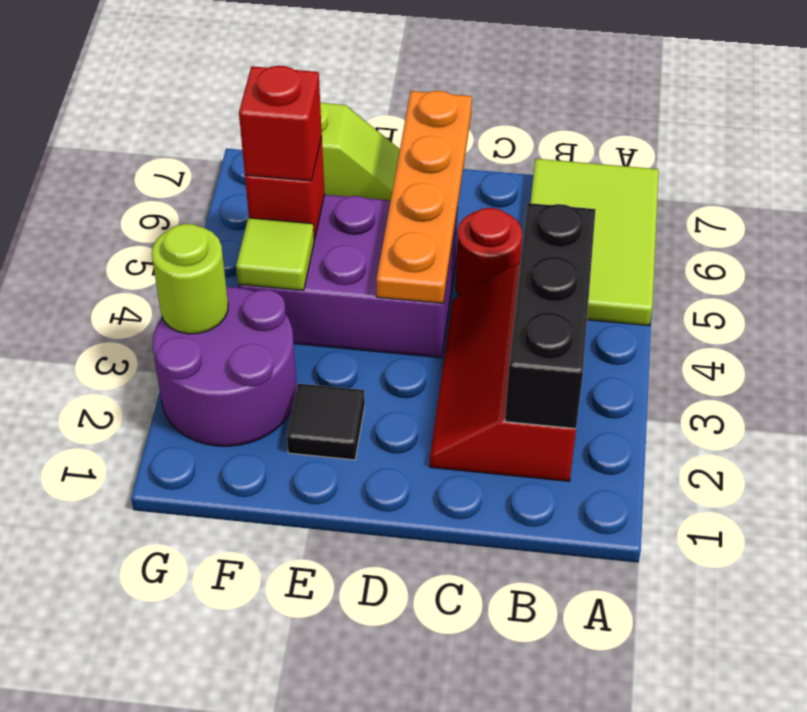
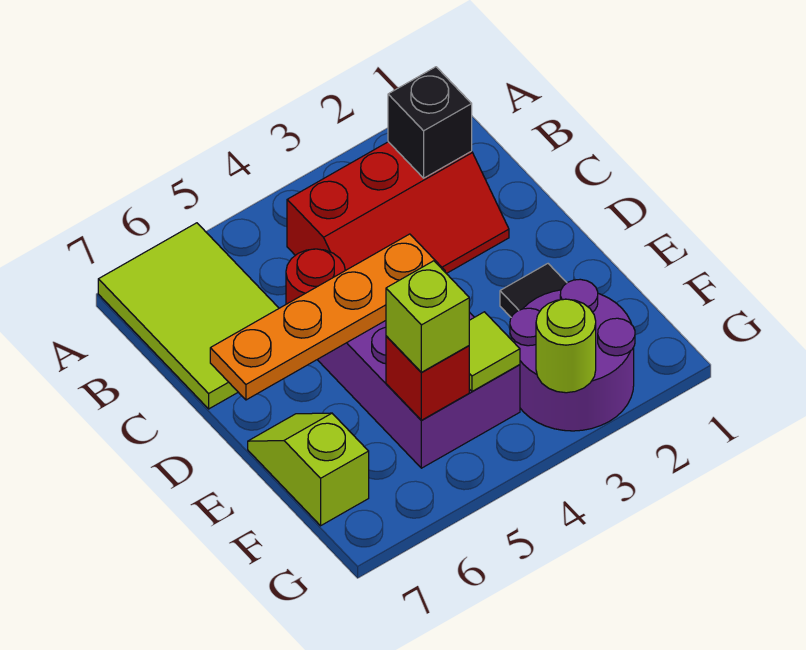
lime tile A5:B7 level 1 -> lime tile A6:C7 level 1
black brick B2:B4 level 2 -> black brick B2 level 2
red brick F5 level 3 -> lime brick F5 level 3

